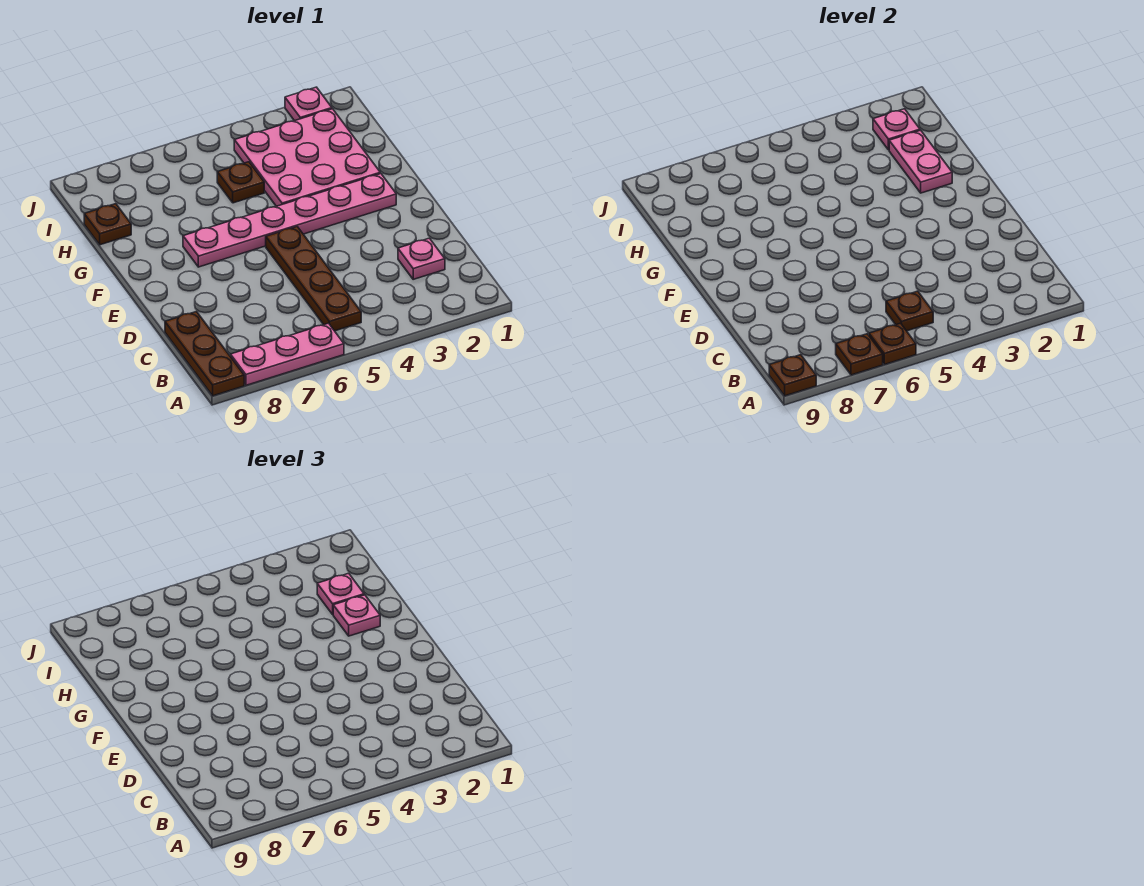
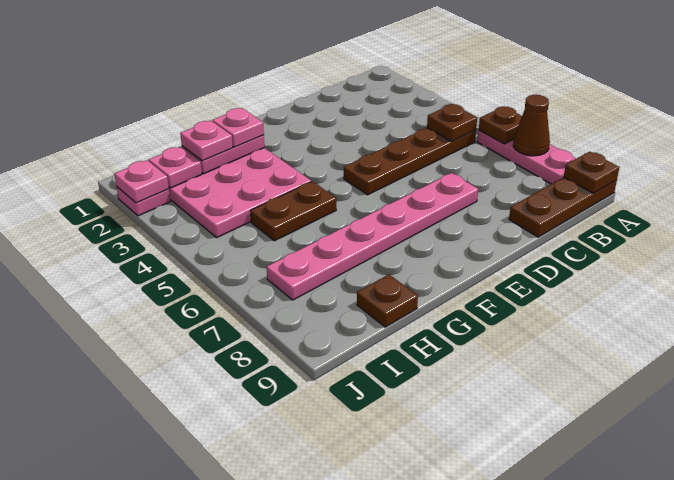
brown plate A7 level 2 -> brown cone A7 level 2
pink plate C2 level 1 -> pink plate J2 level 2
pink plate F2:F7 level 1 -> pink plate D7:I7 level 1
brown plate H5 level 1 -> brown plate G5:H5 level 1

